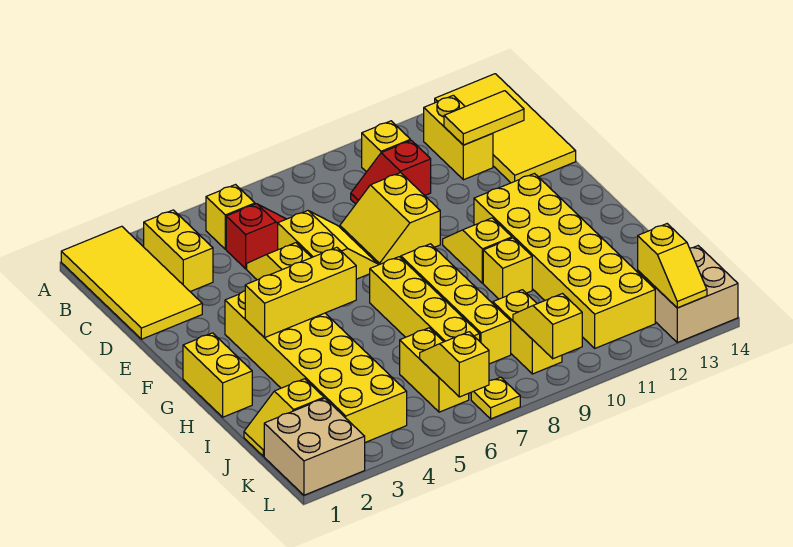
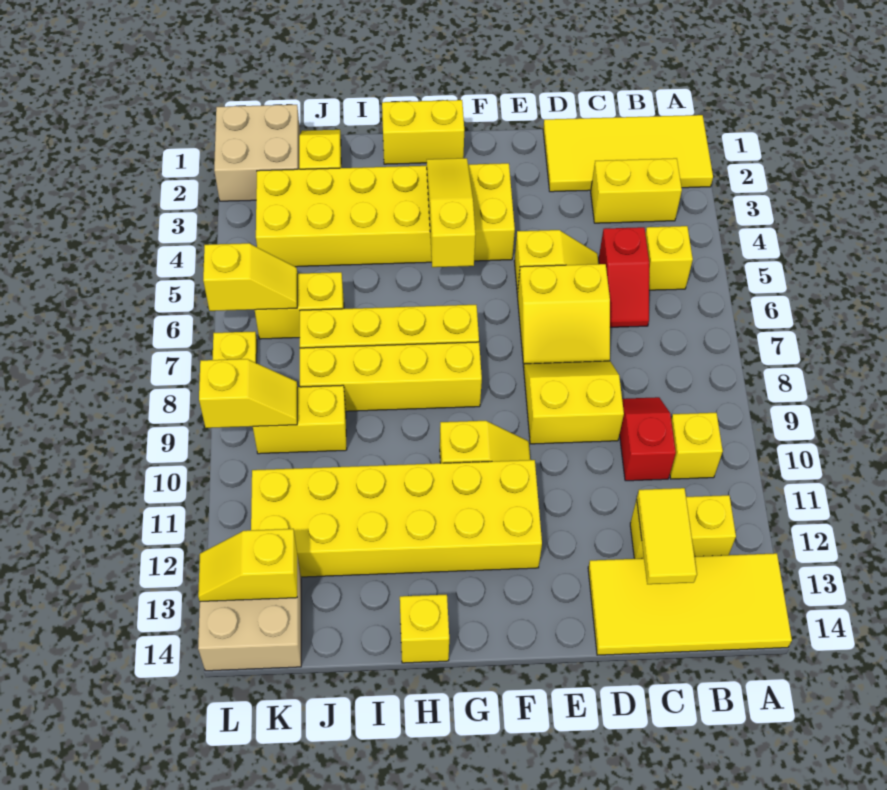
yellow brick G3:G5 level 2 -> yellow slope G3:G5 level 2 top 5
yellow brick H10 level 1 -> yellow brick H14 level 1

